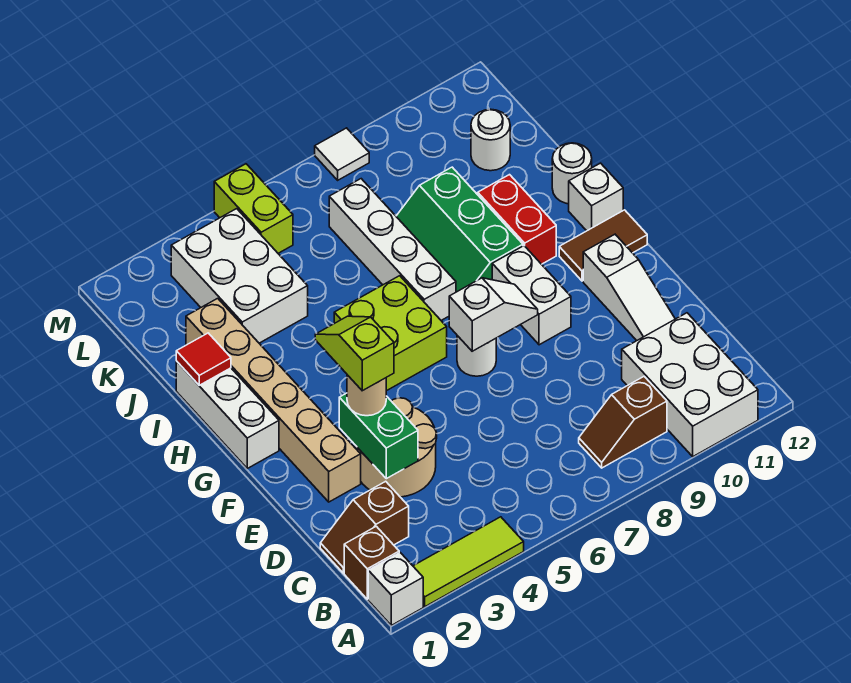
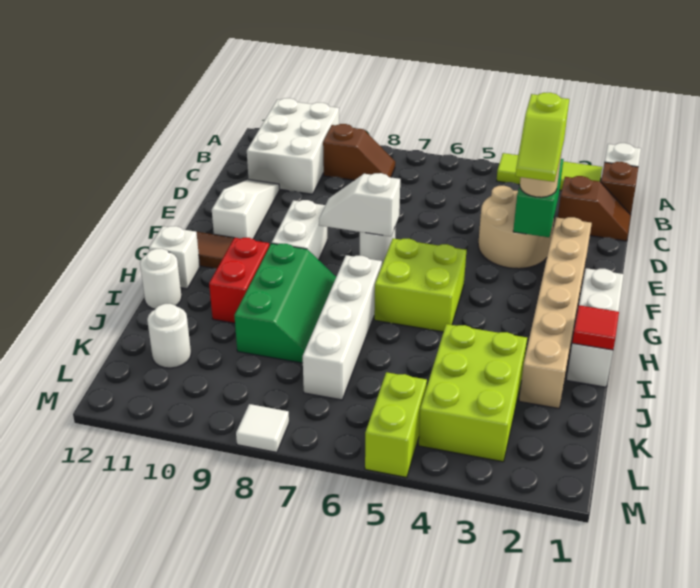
white brick J3:L4 level 1 -> lime brick J3:L4 level 1

